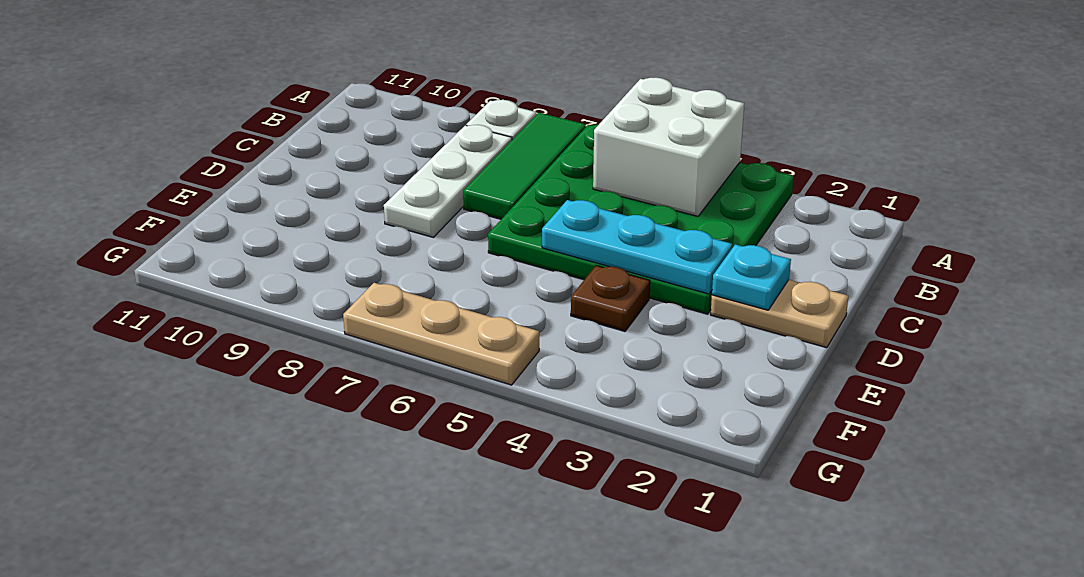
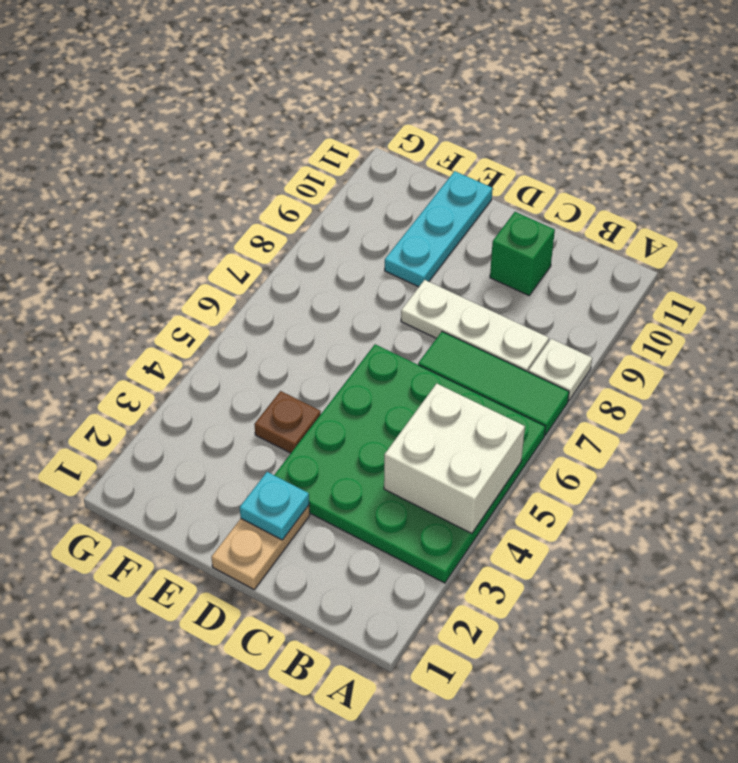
none -> green brick C10 level 1
cyan plate D3:D5 level 2 -> cyan plate E9:E11 level 1
tan plate G5:G7 level 1 -> none

